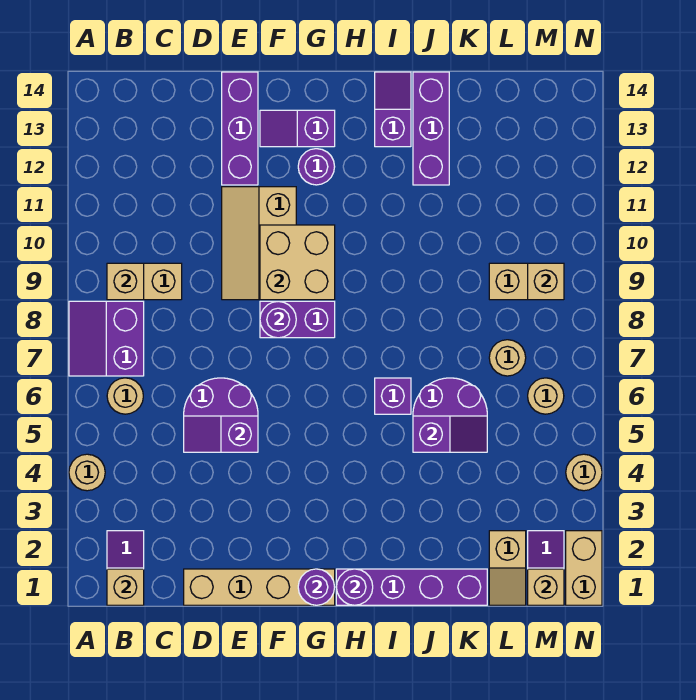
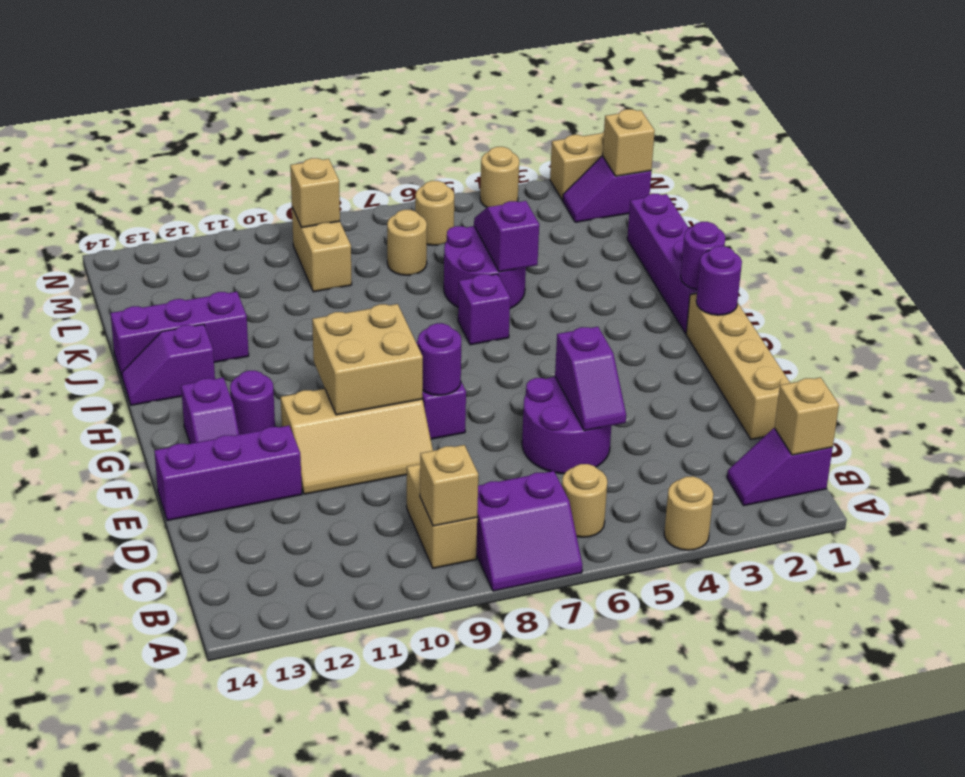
tan slope L1:L2 level 1 top 2 -> none

